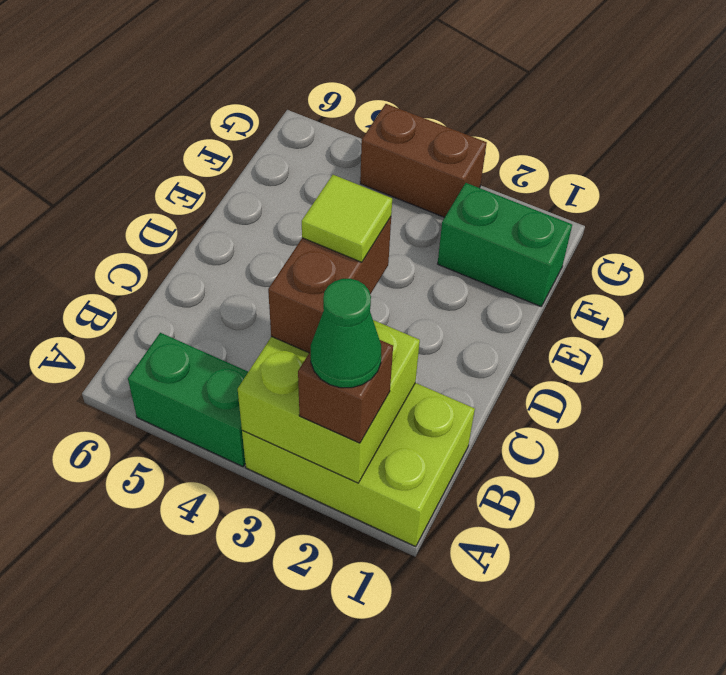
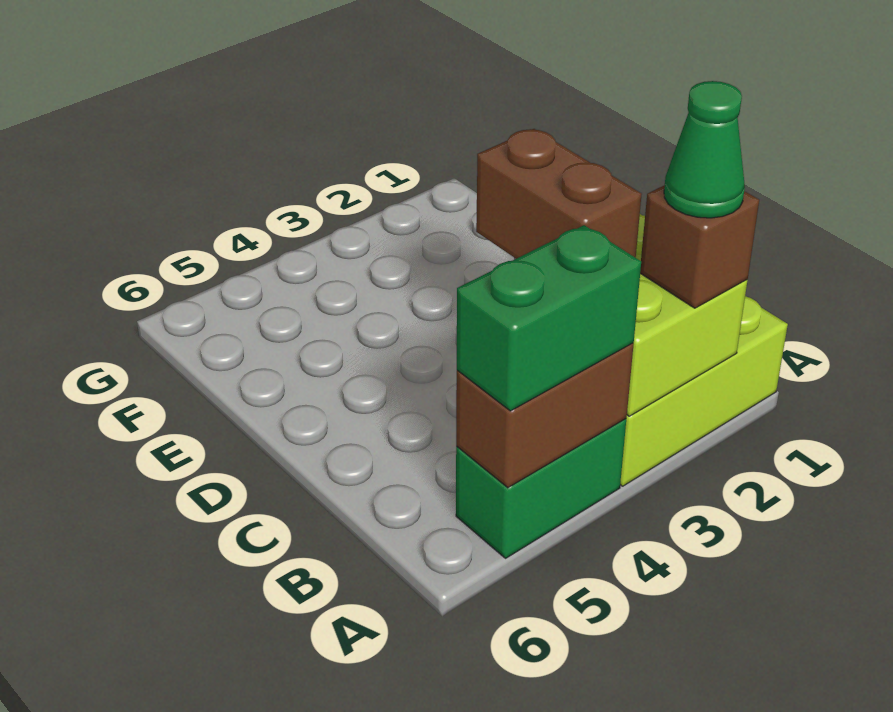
lime tile C3 level 4 -> none
green brick F1:F2 level 1 -> green brick A4:A5 level 3
brown brick G3:G4 level 1 -> brown brick A4:A5 level 2

